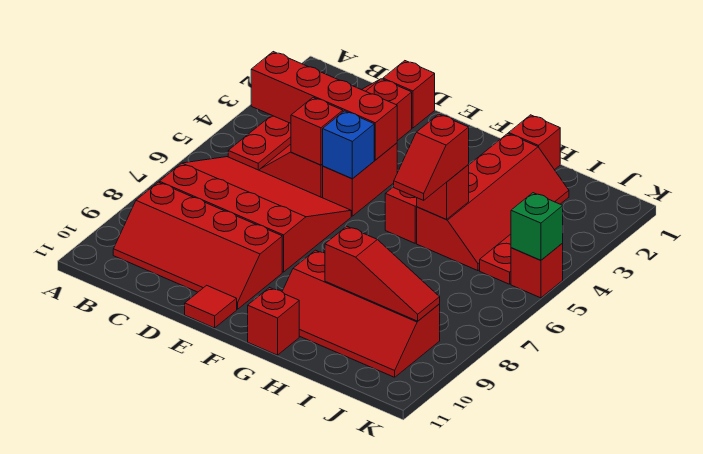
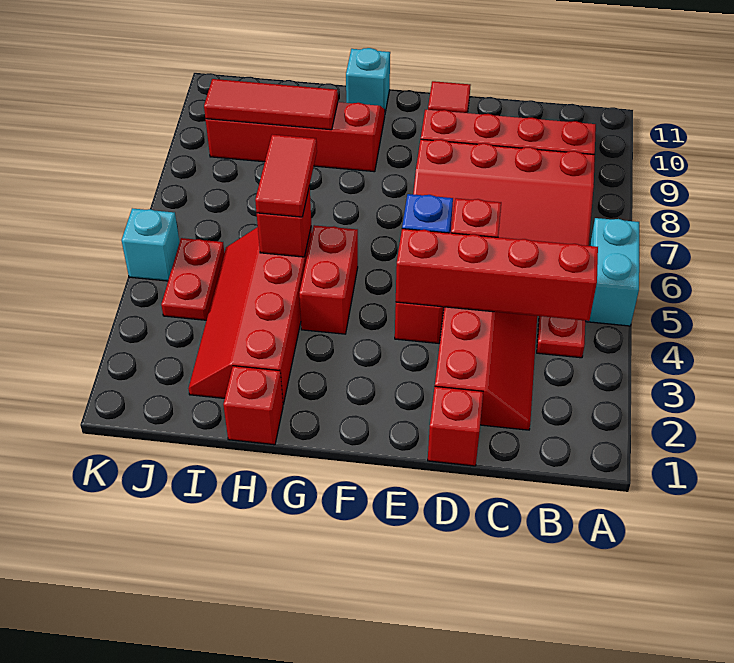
none -> cyan brick A5:A6 level 1
red brick G11 level 1 -> cyan brick G11 level 1
red slope H5:H6 level 3 top 5 -> red tile H5:H6 level 3
red slope H9:J9 level 2 top H -> red tile H9:J9 level 2
red brick K5 level 1 -> cyan brick K5 level 1
green brick K5 level 2 -> none

